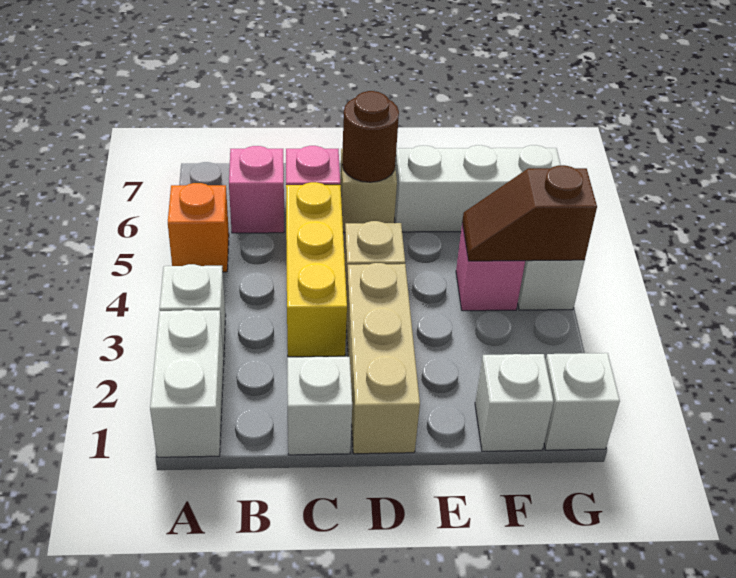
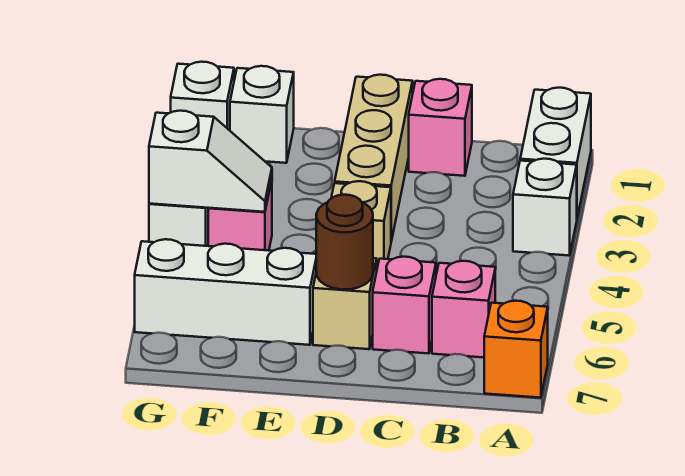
orange brick A5 level 1 -> orange brick A7 level 1
white brick C1 level 1 -> pink brick C1 level 1
yellow brick C3:C5 level 1 -> none
brown slope F4:G4 level 2 top G -> white slope F4:G4 level 2 top G

